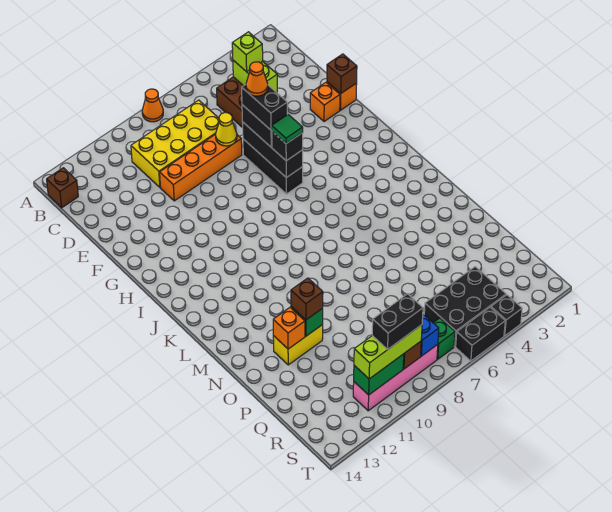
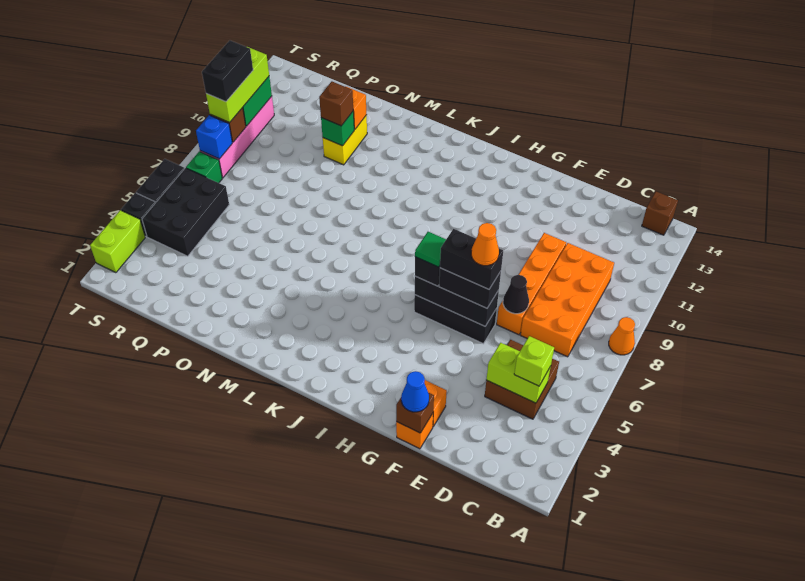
yellow brick C7:D10 level 1 -> orange brick C7:D10 level 1
yellow cone E7 level 2 -> black cone E7 level 2
none -> blue cone F1 level 3
none -> lime brick T2:T3 level 1

